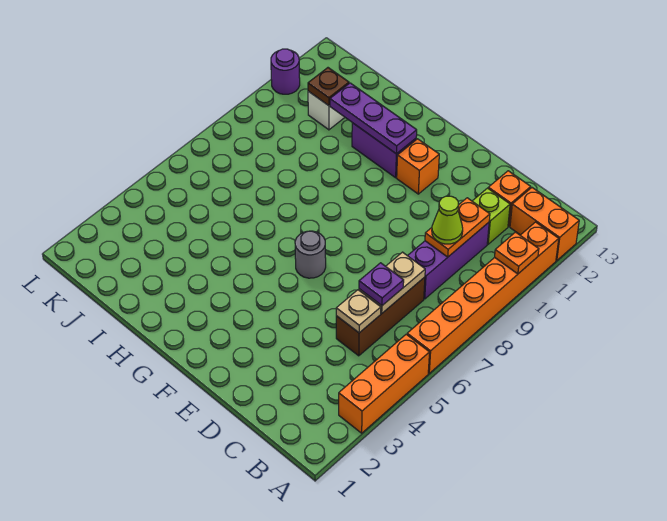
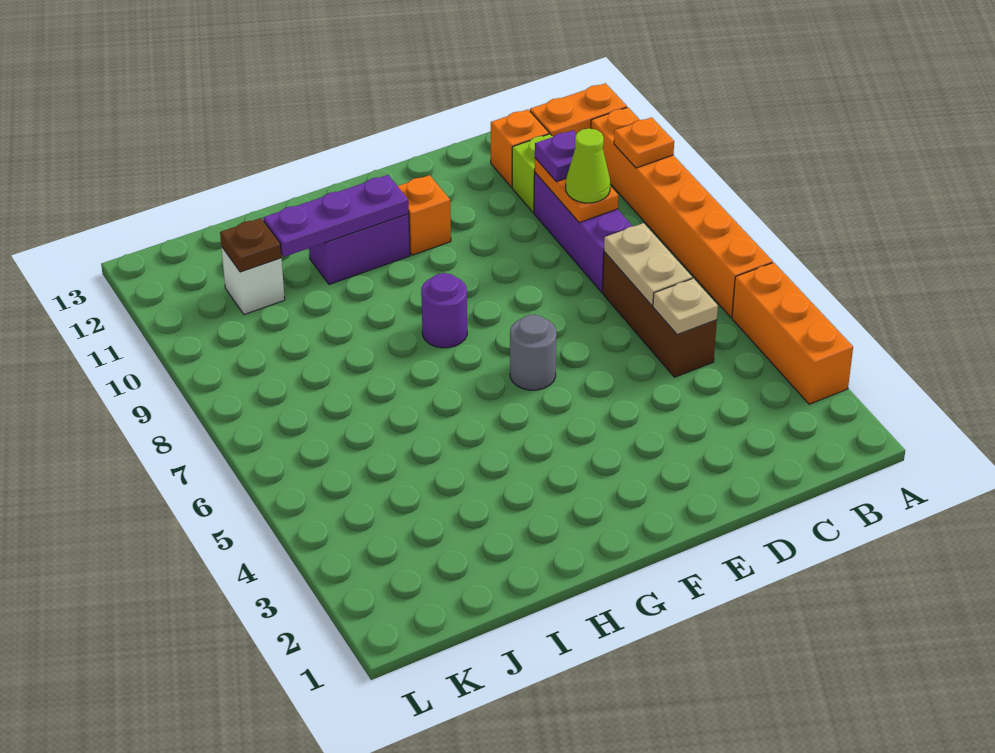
purple plate C6 level 3 -> purple plate C10 level 3
purple round brick L11 level 1 -> purple round brick G8 level 1

